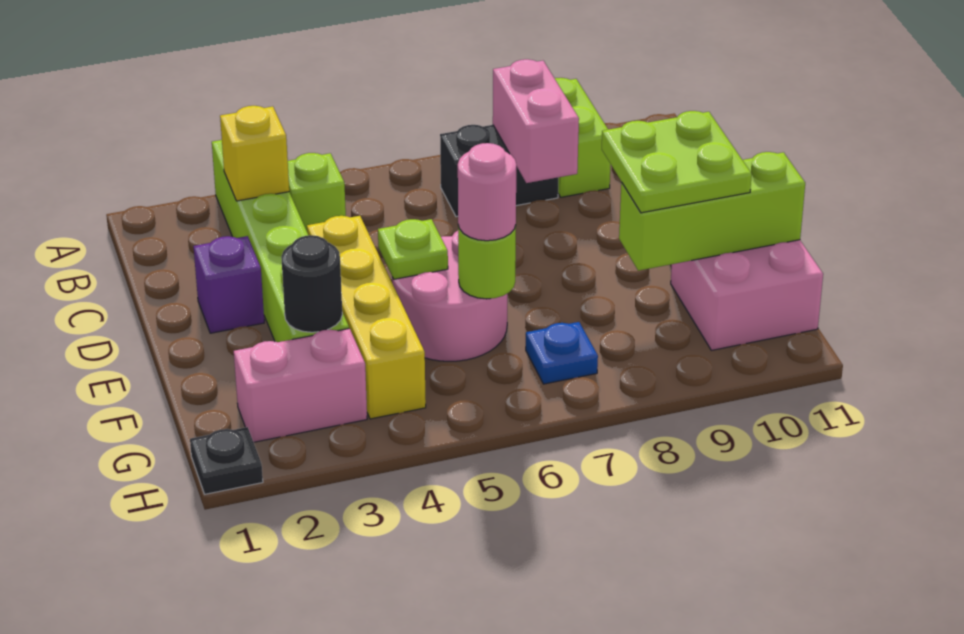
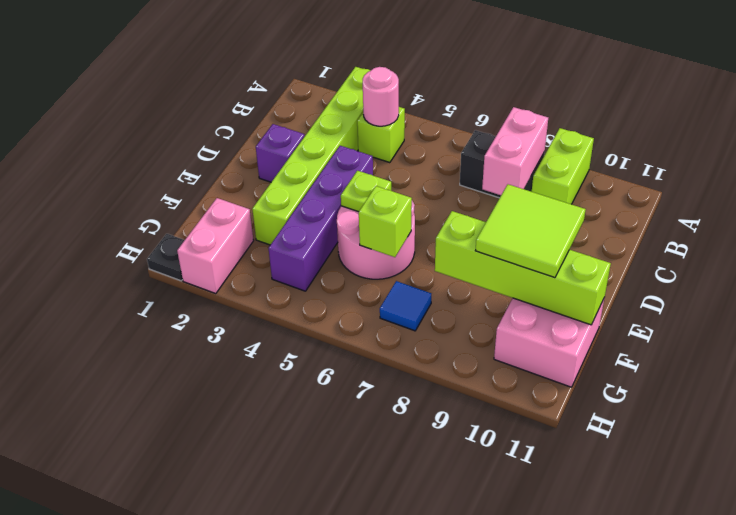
yellow brick B3 level 2 -> none
yellow brick D4:G4 level 1 -> purple brick D4:G4 level 1
lime plate E9:F10 level 3 -> lime tile E9:F10 level 3
black round brick F3 level 2 -> none
lime round brick F6 level 2 -> lime brick F6 level 2
pink round brick F6 level 3 -> pink round brick B4 level 2
lime brick F9:F11 level 2 -> lime brick F8:F11 level 2
pink brick G2:G3 level 1 -> pink brick G2:H2 level 1
blue plate G7 level 1 -> blue tile G7 level 1

